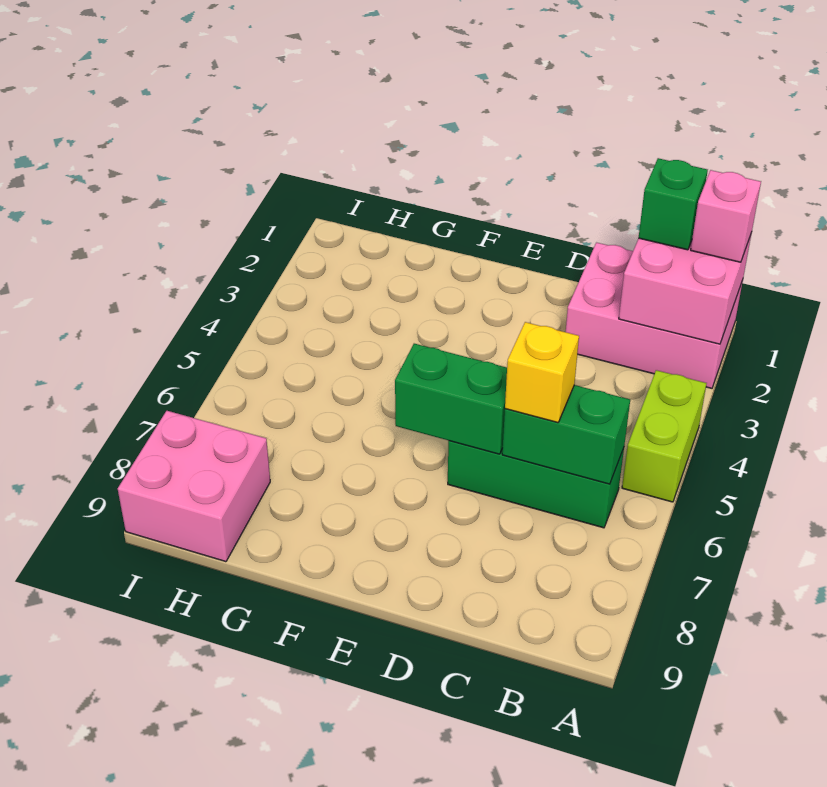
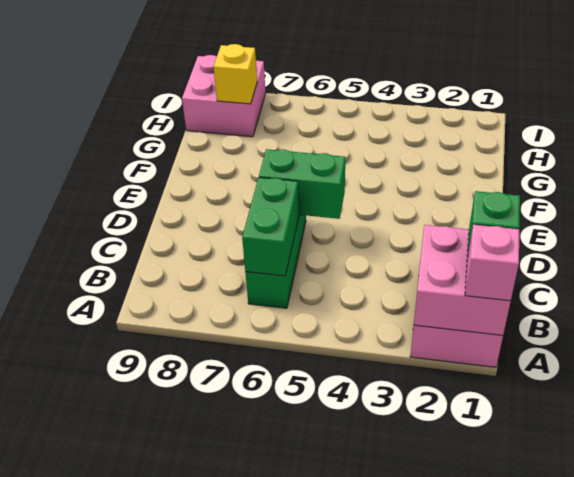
lime brick A4:A5 level 1 -> none
yellow brick C6 level 3 -> yellow brick H8 level 2
green brick D6:E6 level 2 -> green brick D5:D6 level 2

